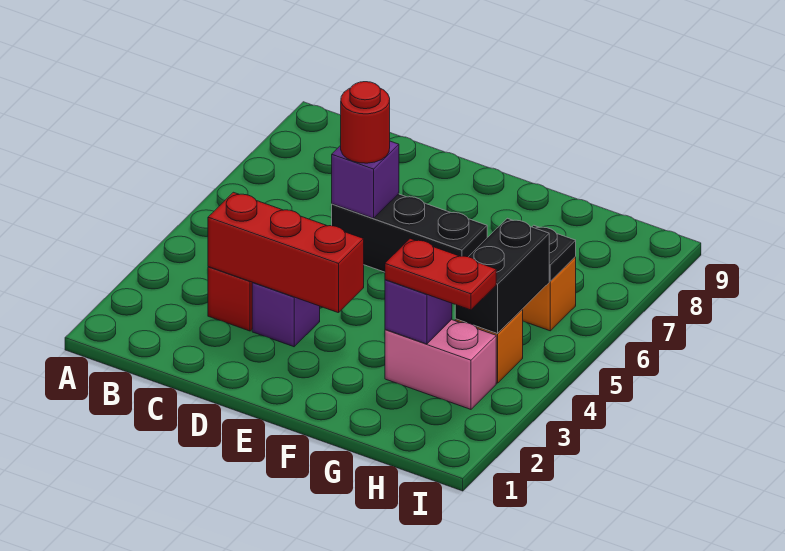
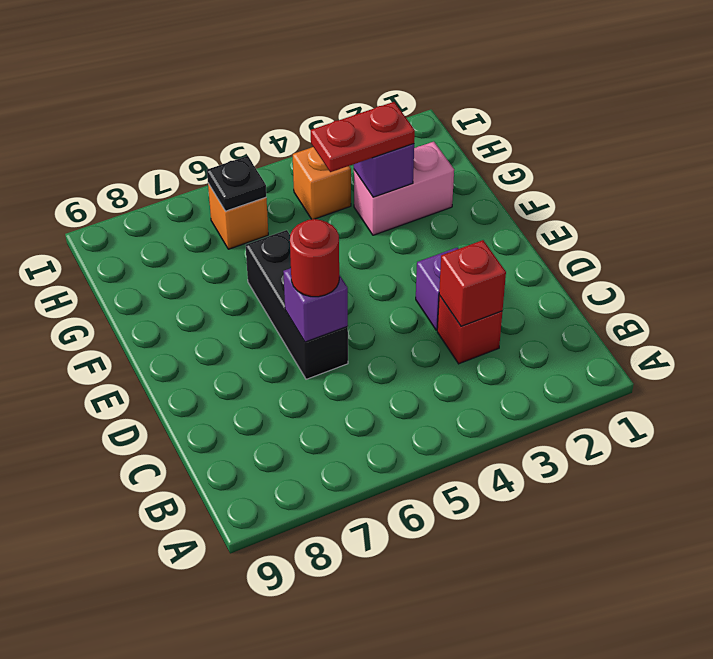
red brick C3:E3 level 2 -> red brick C3 level 2
pink brick G3:H3 level 1 -> pink brick G2:G3 level 1
red plate G3:H3 level 3 -> red plate G3:G4 level 3
black brick H4:H5 level 2 -> none

